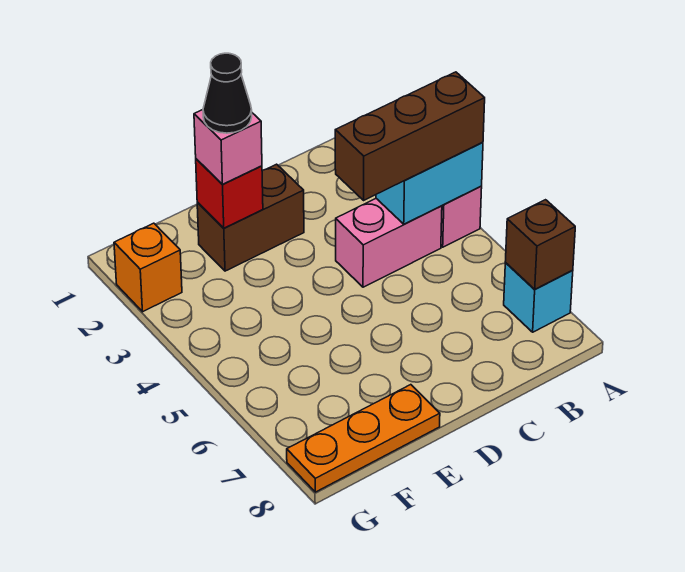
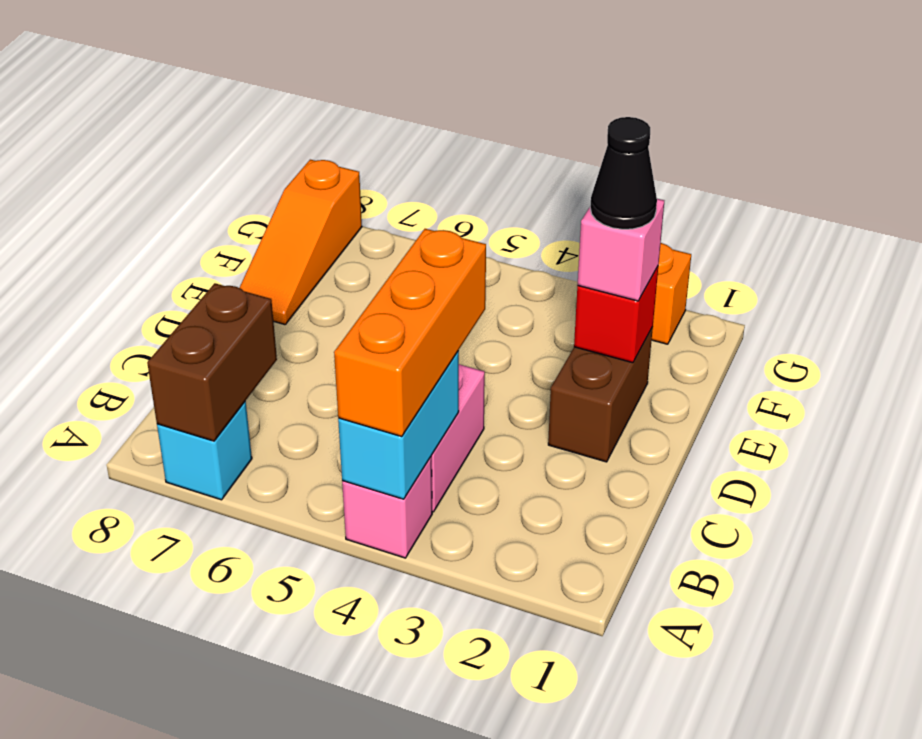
brown brick A4:C4 level 3 -> orange brick A4:C4 level 3
brown brick A7 level 2 -> brown brick A7:B7 level 2
orange plate E8:G8 level 1 -> orange slope E8:G8 level 1 top G

